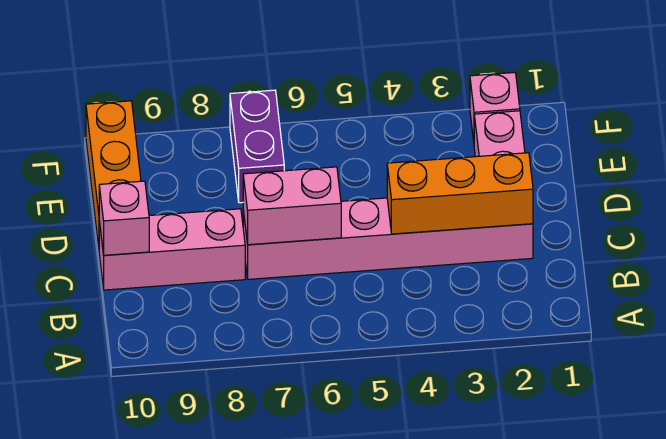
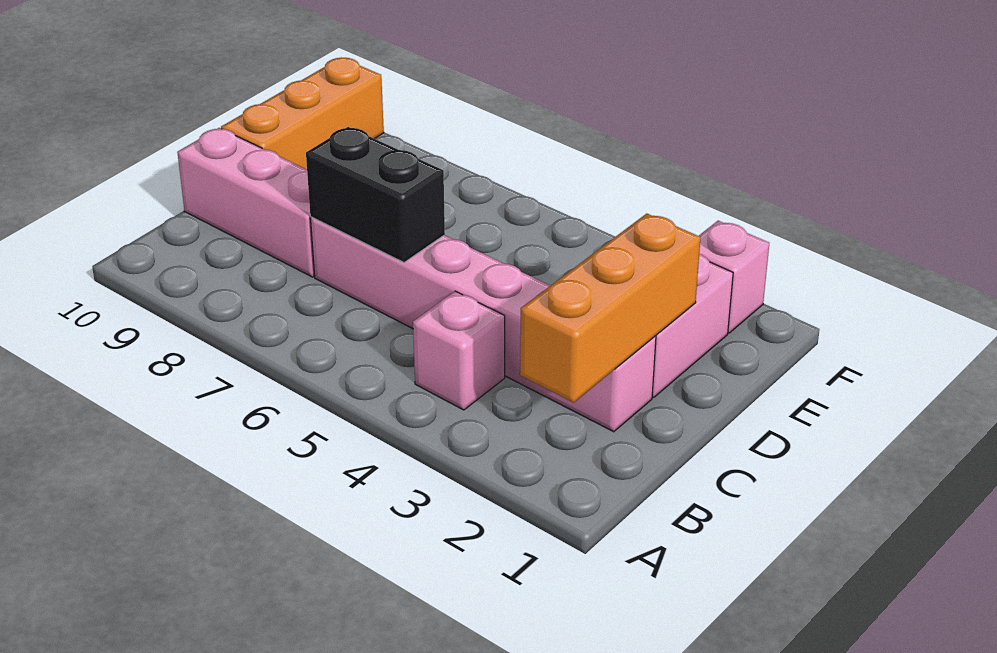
orange brick C2:C4 level 2 -> orange brick B2:D2 level 2
pink brick C6:C7 level 2 -> black brick C6:C7 level 2
pink brick C10 level 2 -> pink brick B4 level 1
purple brick E7:F7 level 1 -> none

